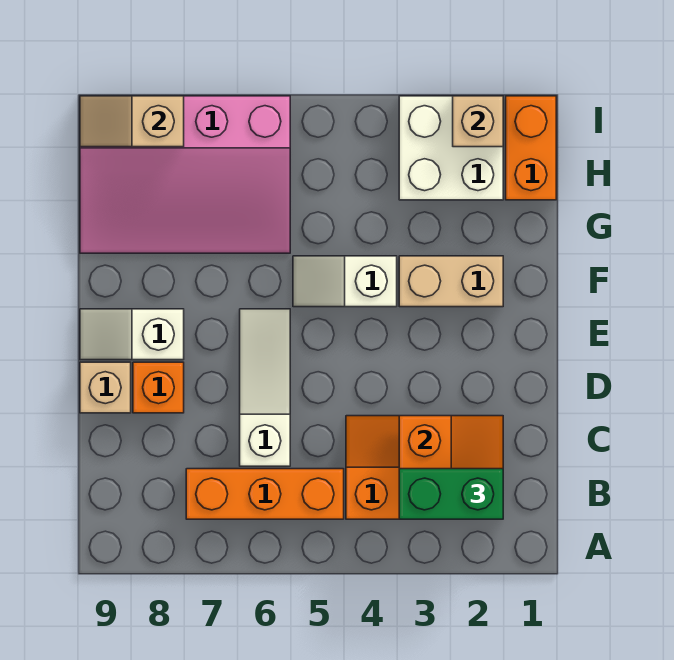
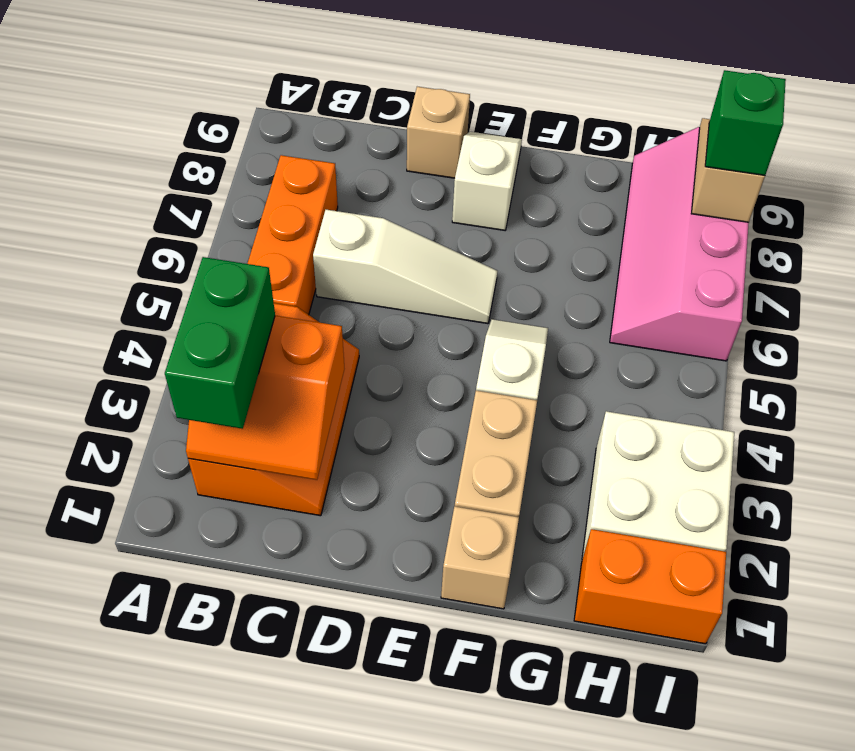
orange brick D8 level 1 -> none
pink slope G6:I9 level 1 top I -> pink slope H6:I9 level 1 top I
tan brick I2 level 2 -> tan brick F1 level 1
none -> green brick I8 level 3

